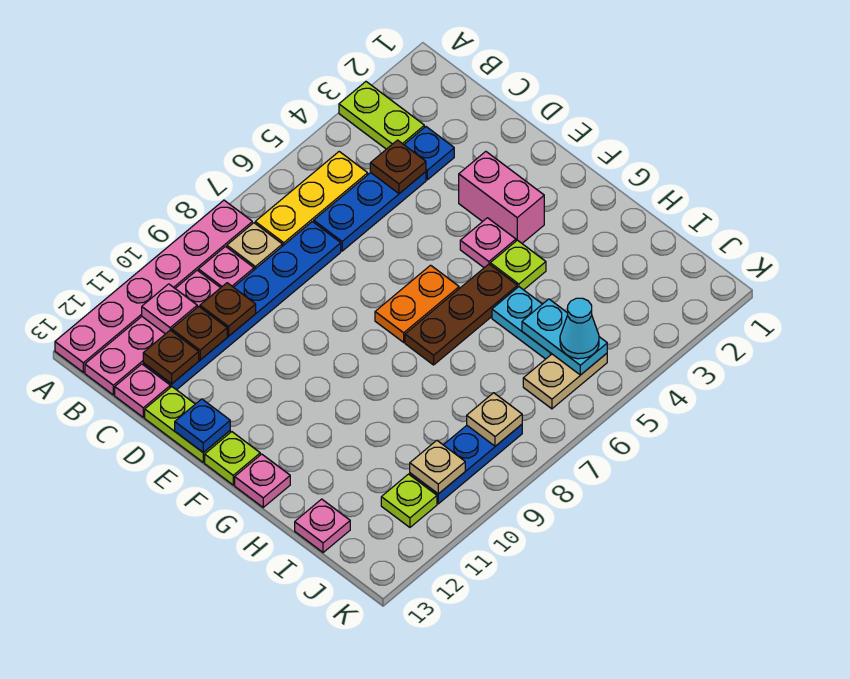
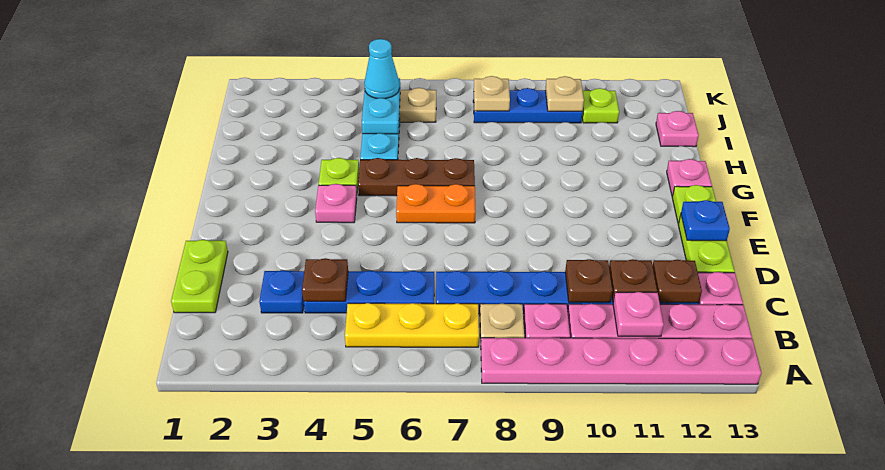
lime plate A3:B3 level 1 -> lime plate C1:D1 level 1
pink brick E3:F3 level 1 -> none

